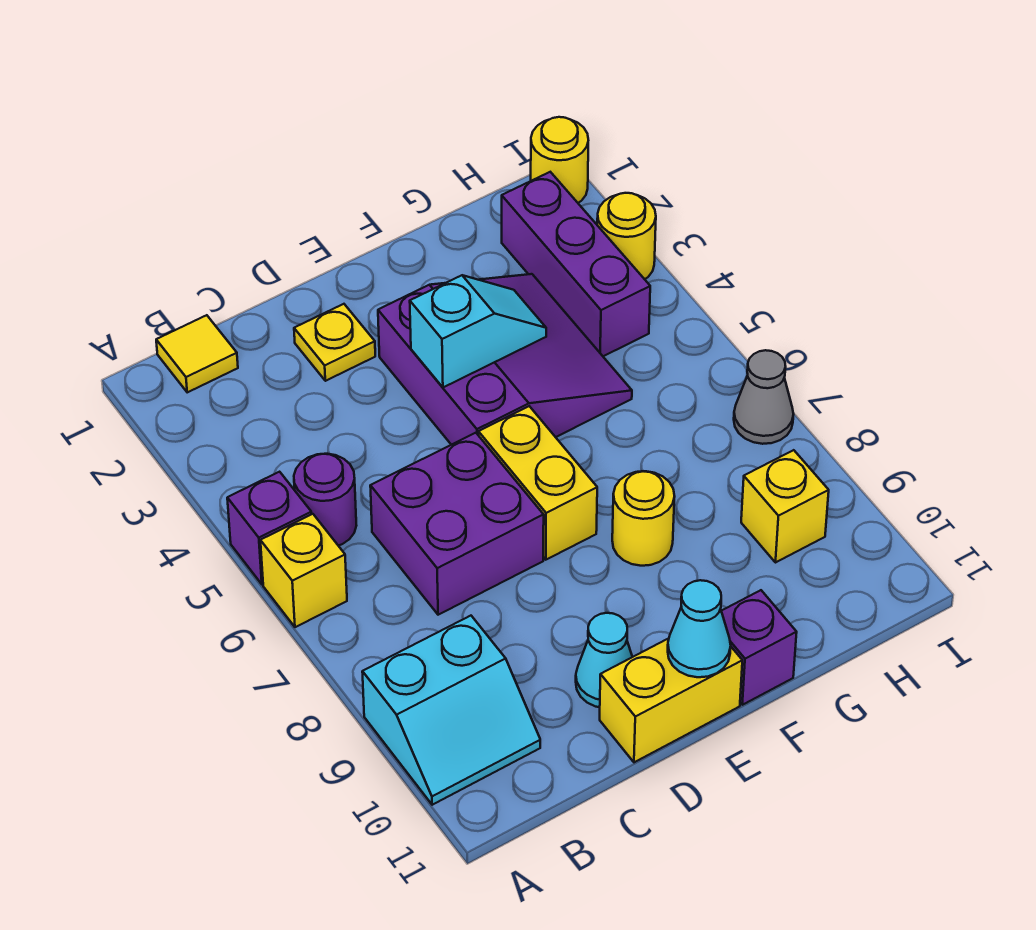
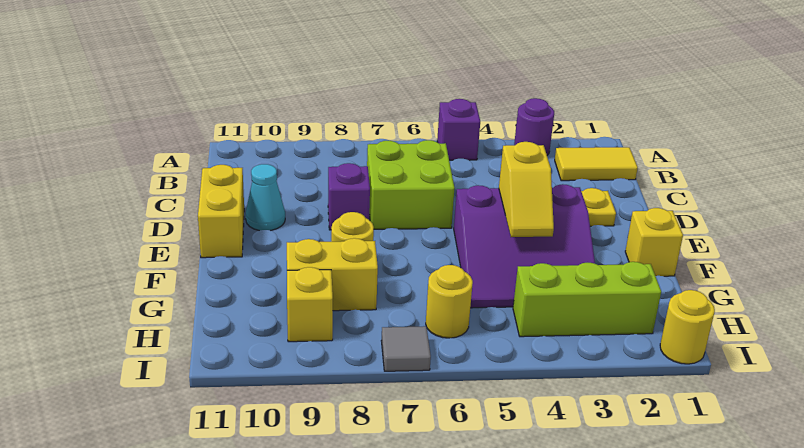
yellow brick A6 level 1 -> yellow brick F1 level 1
cyan slope A9:B10 level 1 top 9 -> none
yellow tile B1 level 1 -> yellow tile B1:B2 level 1
purple round brick B5 level 1 -> purple round brick A3 level 1
purple brick C6:D7 level 1 -> lime brick C6:D7 level 1
cyan slope E4:F4 level 2 top E -> yellow slope E4:F4 level 2 top E
yellow brick E6:E7 level 1 -> yellow brick G8:G9 level 1
cyan cone E11 level 2 -> none
purple brick F11 level 1 -> purple brick D8 level 1
purple brick H2:H4 level 1 -> lime brick H2:H4 level 1
yellow round brick I3 level 1 -> yellow round brick H6 level 1
grey cone I7 level 1 -> grey tile I7 level 1

